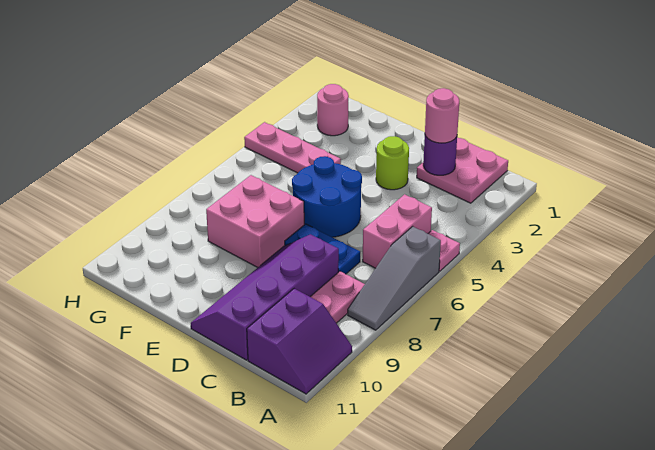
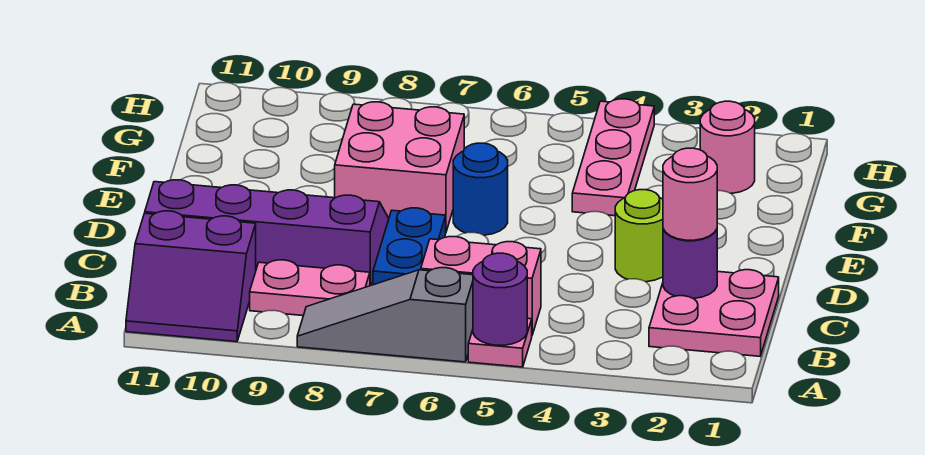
none -> purple round brick A5 level 2
blue round brick D5:E6 level 1 -> blue round brick E6 level 1

